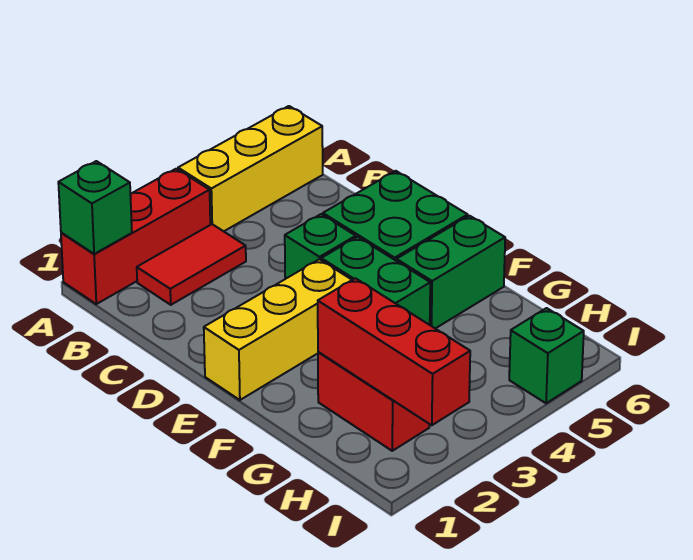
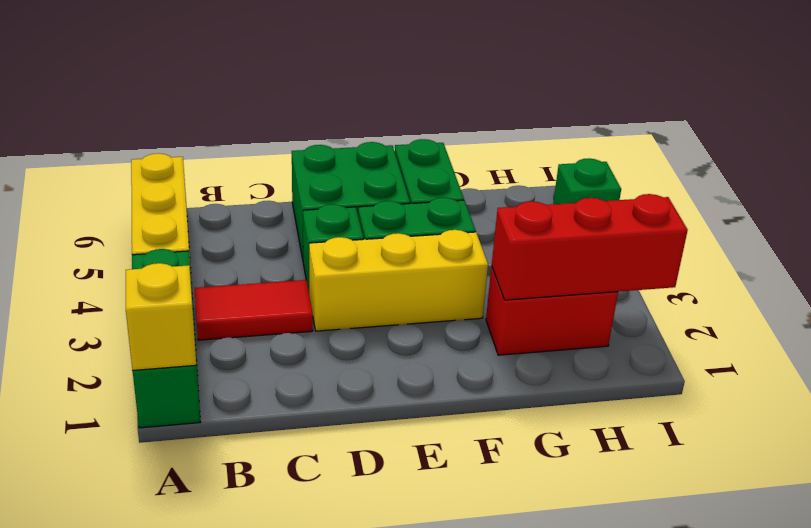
red brick A1:A3 level 1 -> green brick A1:A3 level 1
green brick A1 level 2 -> yellow brick A1 level 2
red tile B2:B3 level 1 -> red tile B3:C3 level 1
yellow brick E1:E3 level 1 -> yellow brick D3:F3 level 1

